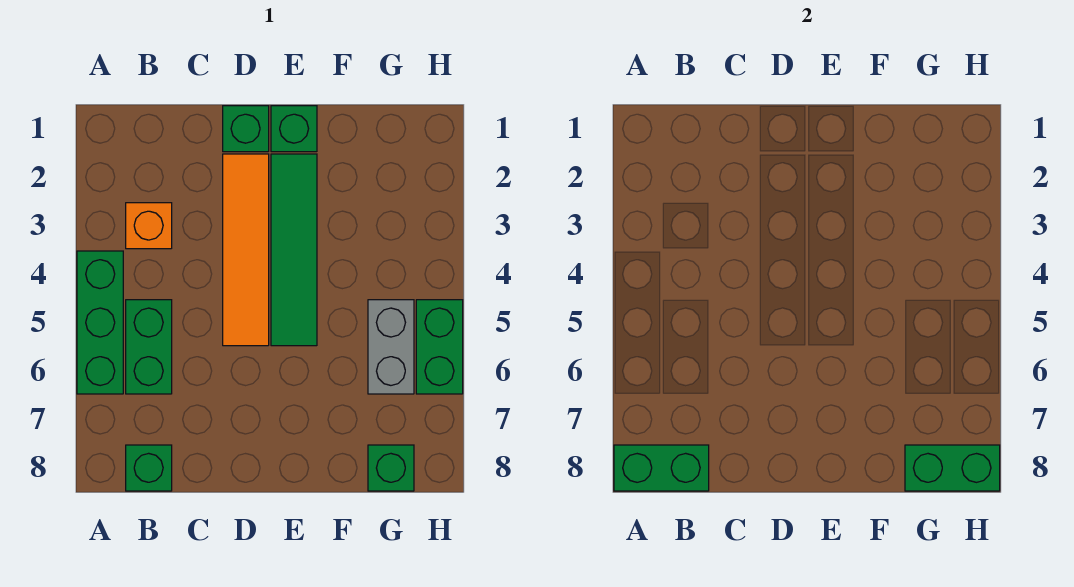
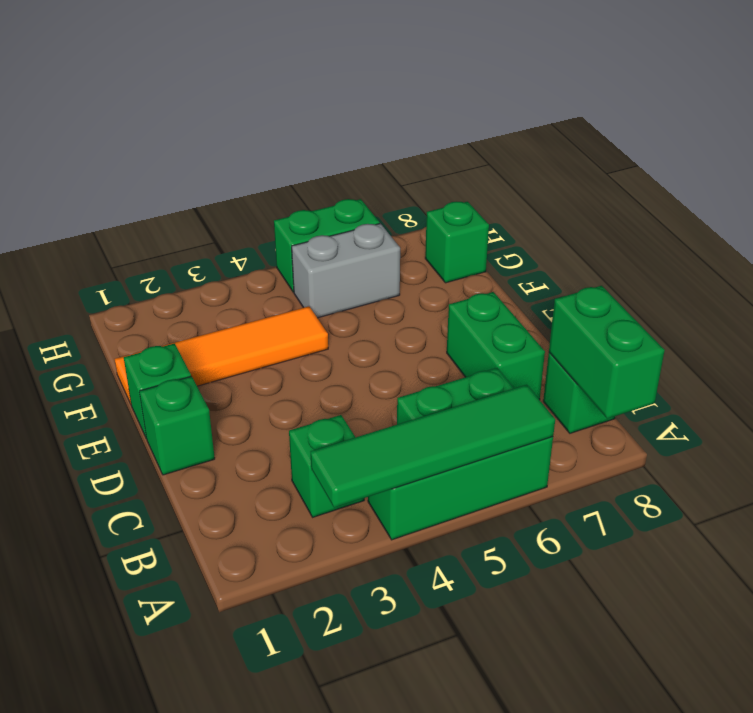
orange brick B3 level 1 -> green brick B3 level 1
orange tile D2:D5 level 1 -> orange tile F1:F4 level 1
green tile E2:E5 level 1 -> green tile A3:A6 level 2
green brick G8:H8 level 2 -> green brick C7:D7 level 1

